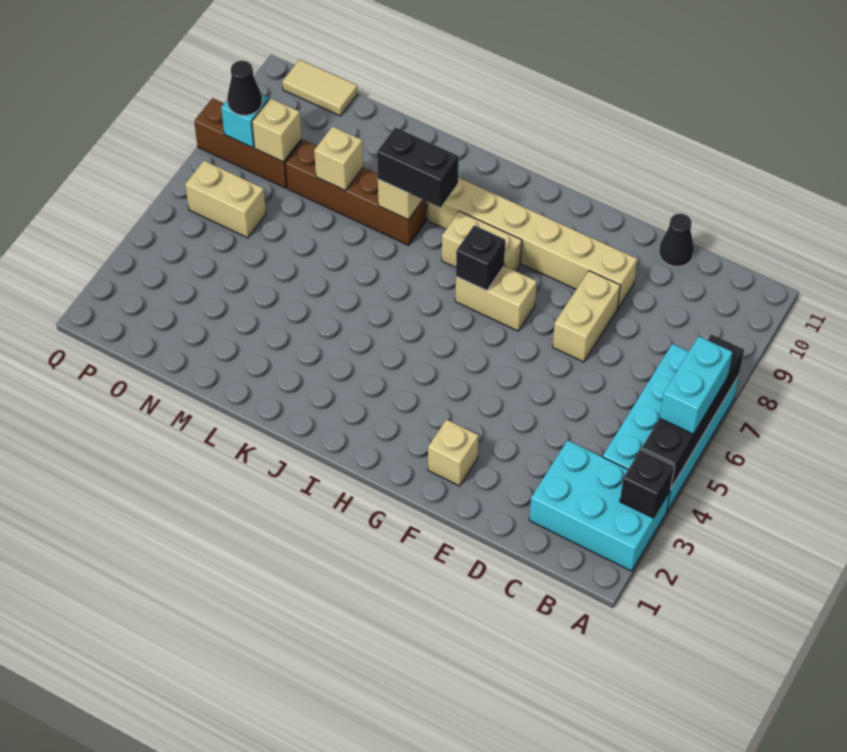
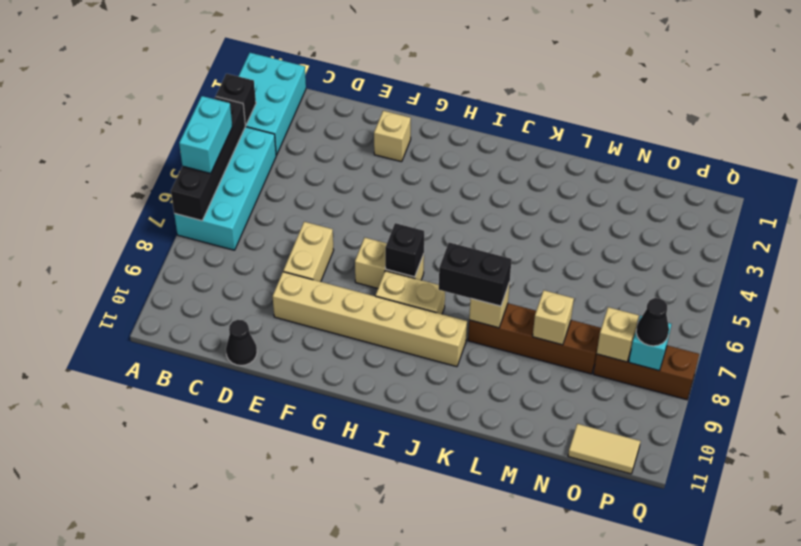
cyan brick A2:C3 level 1 -> cyan brick A1:B3 level 1
tan brick O6:P6 level 1 -> none

